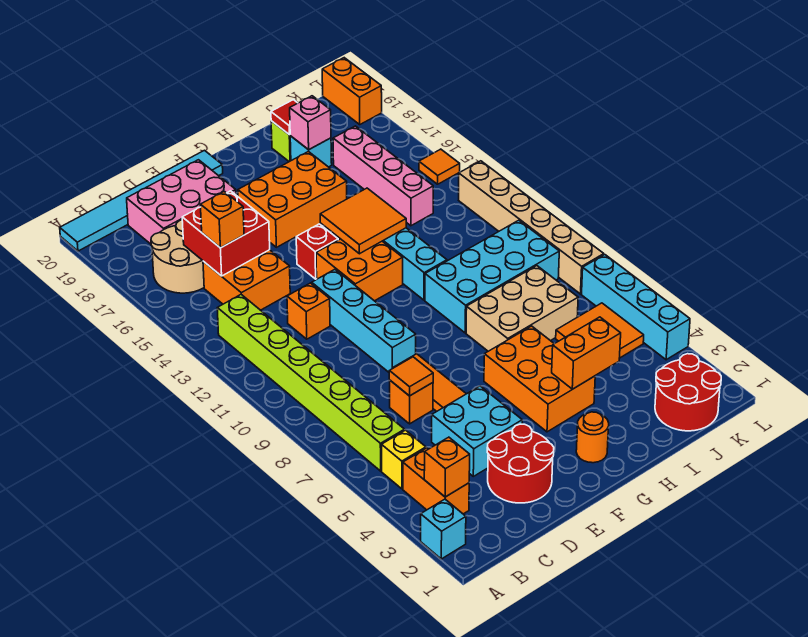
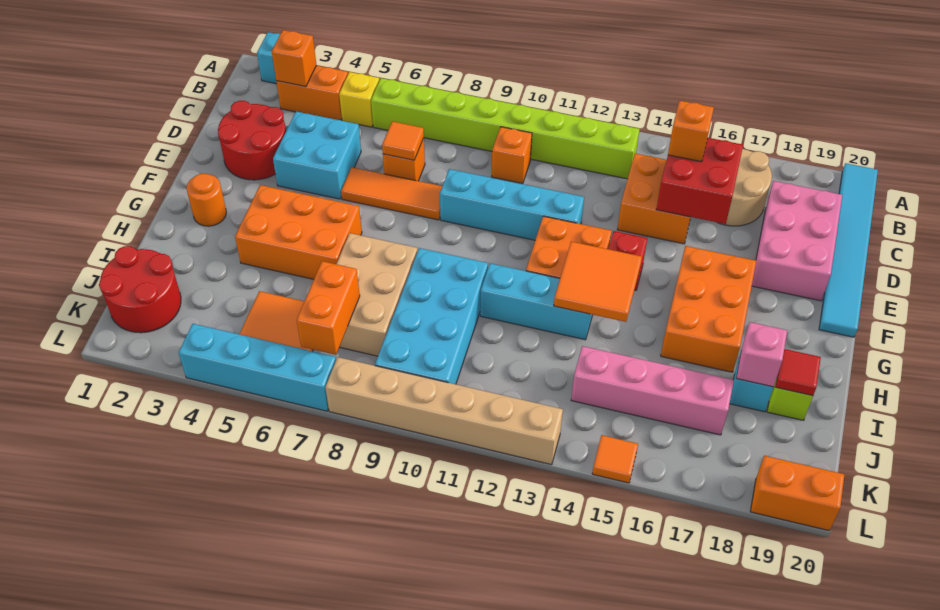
orange brick D12 level 1 -> orange brick C10 level 1
orange brick H4:I4 level 2 -> orange brick J7:K7 level 2

